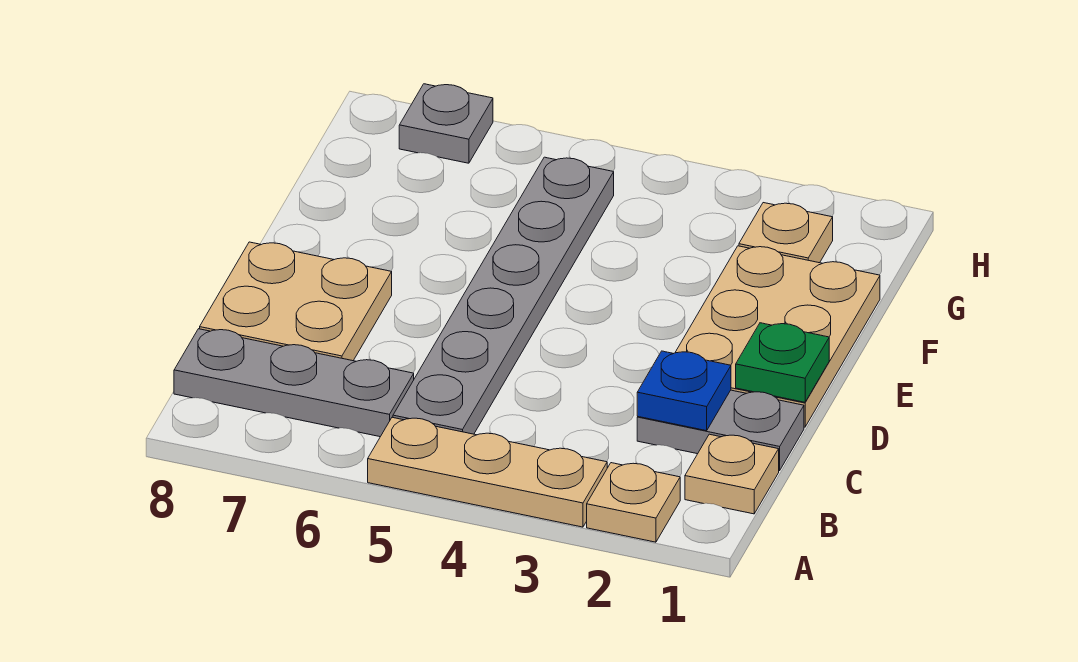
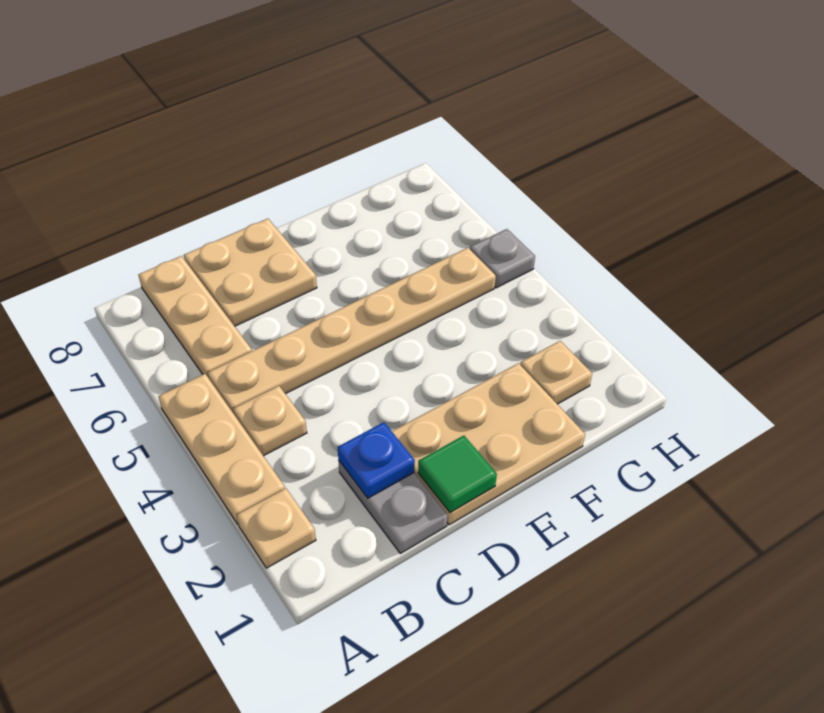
tan plate B1 level 1 -> tan plate B4 level 1
grey plate B5:G5 level 1 -> tan plate B5:G5 level 1
grey plate B6:B8 level 1 -> tan plate B6:B8 level 1
green plate D1 level 2 -> green tile D1 level 2
grey plate H7 level 1 -> grey plate H5 level 1

